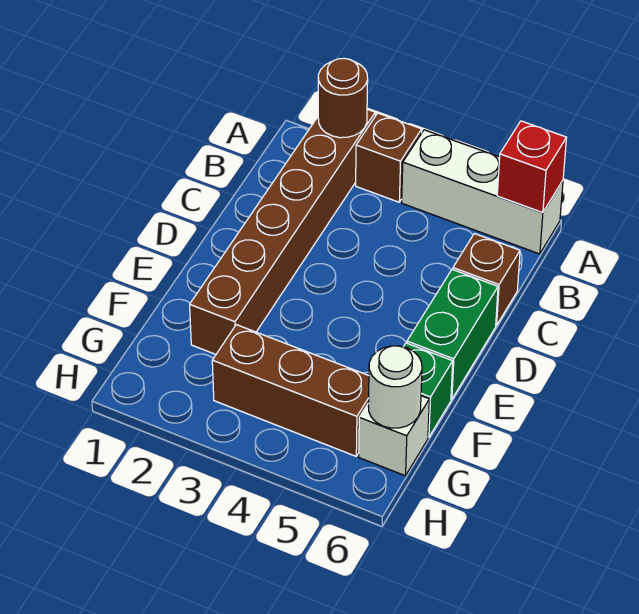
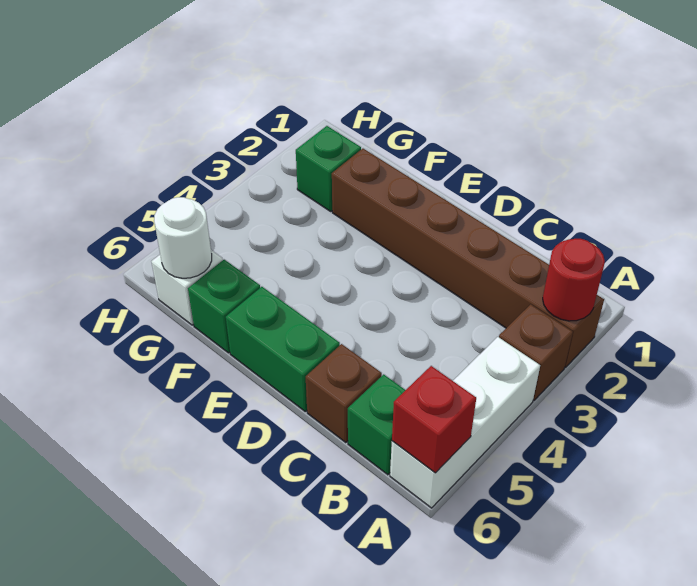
brown round brick A2 level 2 -> red round brick A2 level 2
none -> green brick B6 level 1
none -> green brick G2 level 1
brown brick G3:G5 level 1 -> none

